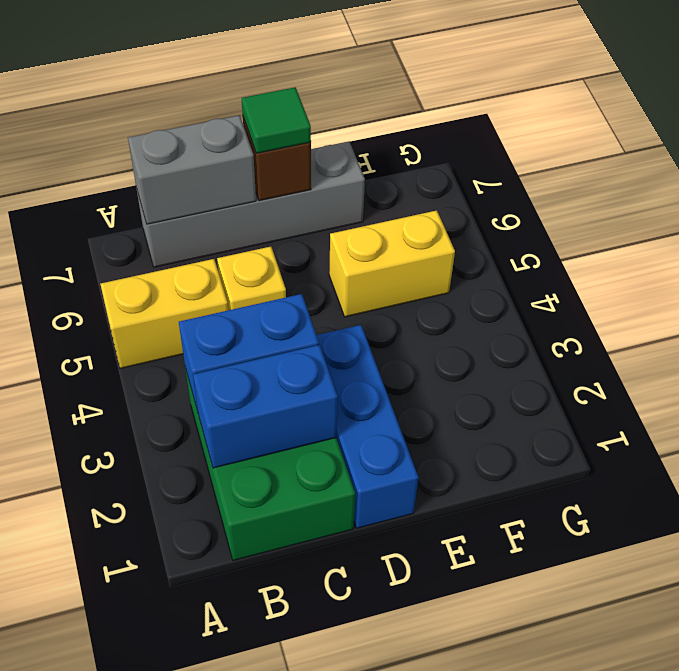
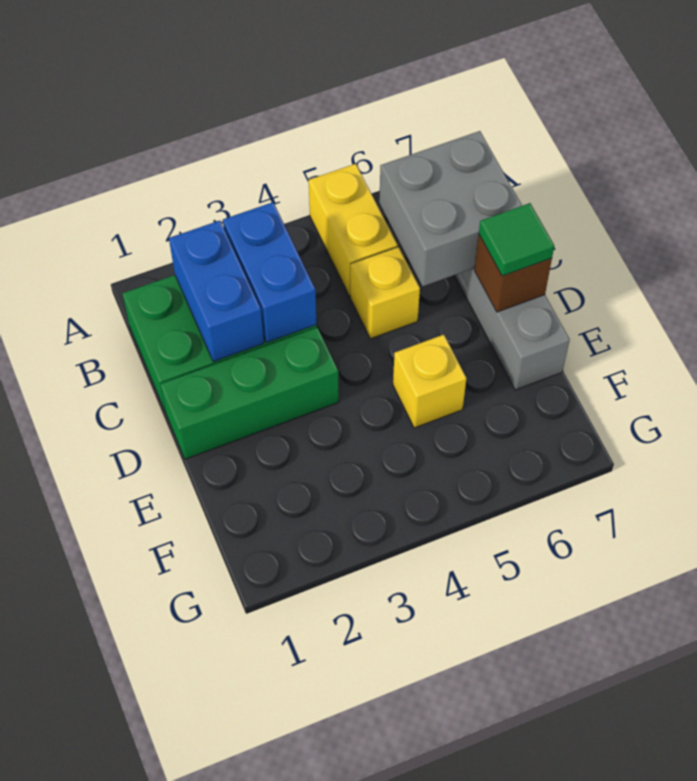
grey brick B7:C7 level 2 -> grey brick B6:C7 level 2
blue brick D1:D3 level 1 -> green brick D1:D3 level 1
yellow brick E5:F5 level 1 -> yellow brick E5 level 1

